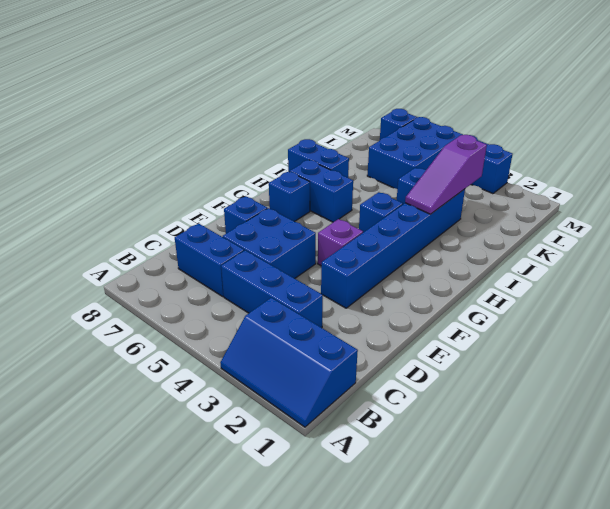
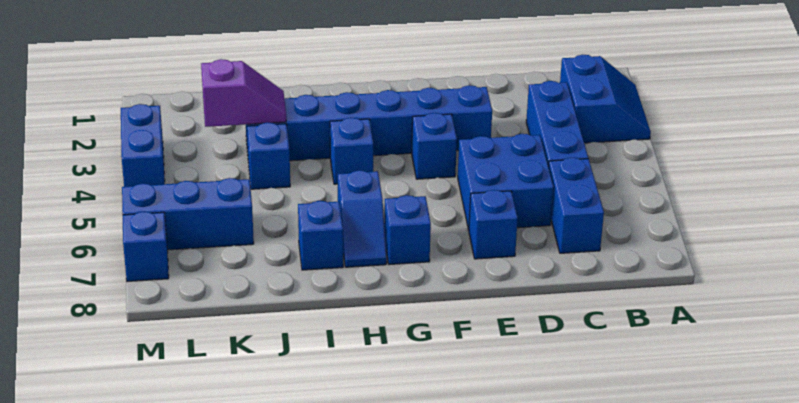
blue slope A1:B3 level 1 top B -> blue slope A2:B3 level 1 top B
purple brick F4 level 1 -> blue brick F4 level 1
blue brick H6:H7 level 1 -> blue slope H6:H7 level 1 top 6
purple slope I3:K3 level 2 top K -> purple slope J3:K3 level 2 top K
blue brick I7:I8 level 1 -> blue brick I7 level 1
blue brick K5:M6 level 1 -> blue brick K6:M6 level 1

